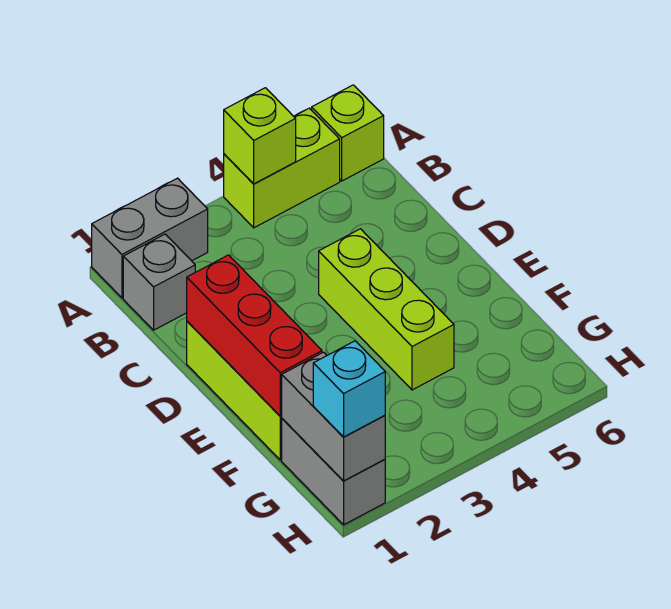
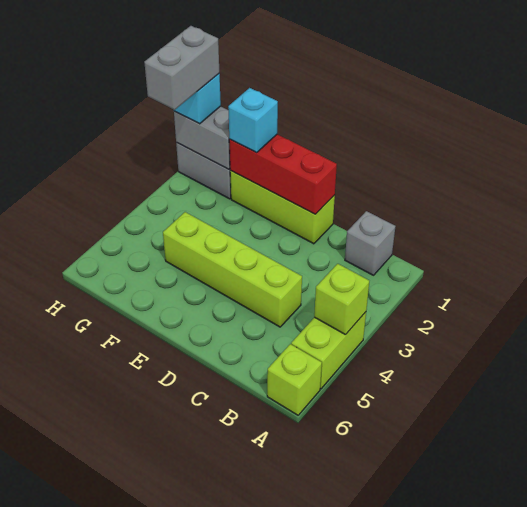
grey brick A1:A2 level 1 -> grey brick H1:H2 level 4
lime brick D4:F4 level 1 -> lime brick C4:F4 level 1
none -> cyan brick F1 level 3

